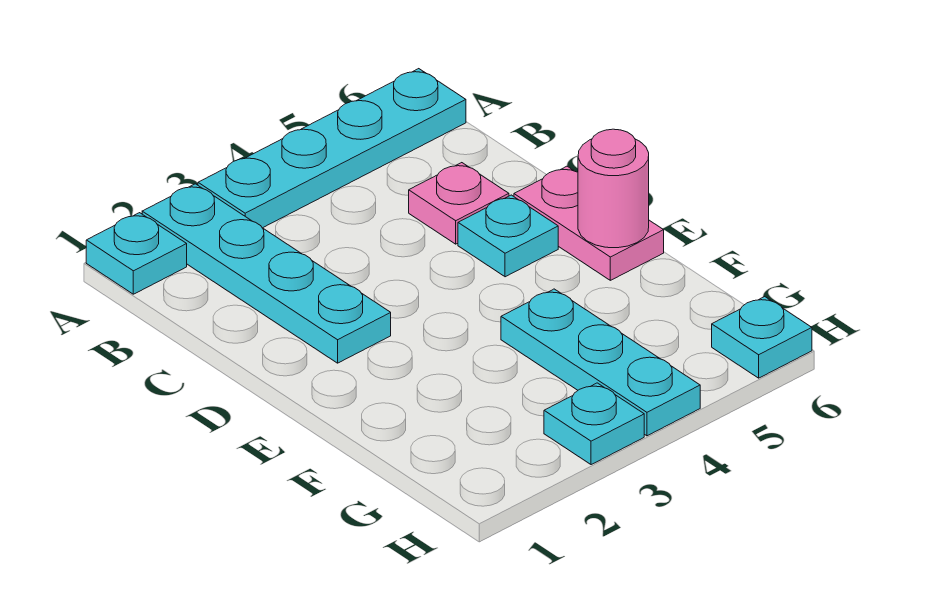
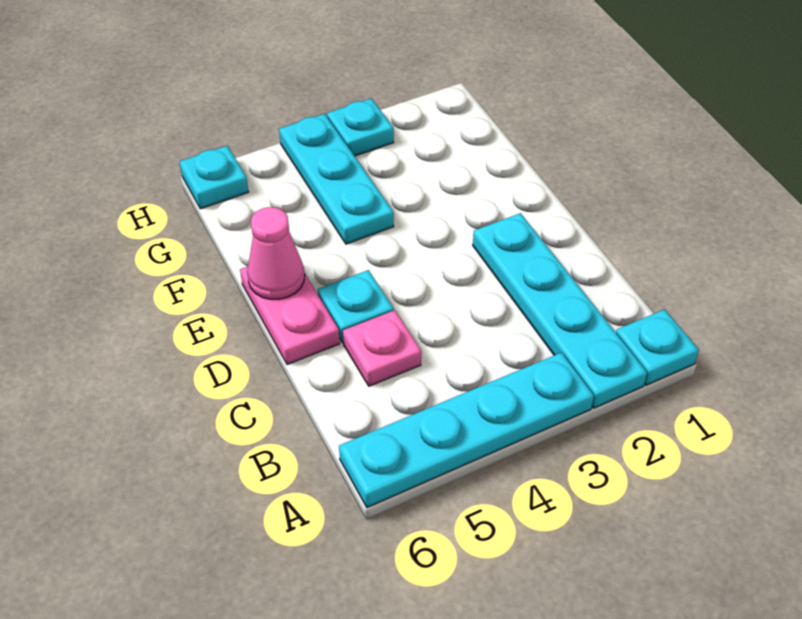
pink round brick E6 level 2 -> pink cone E6 level 2

